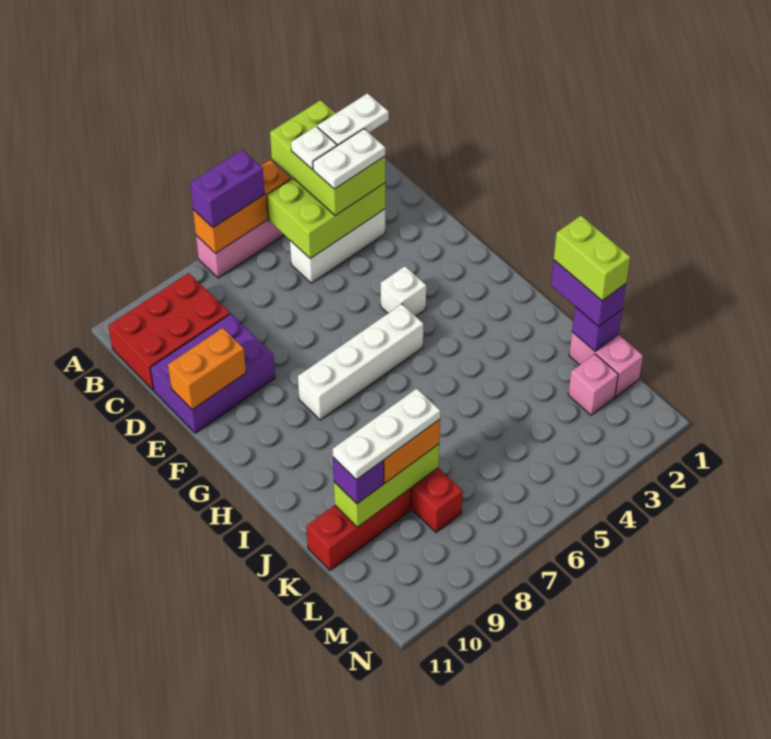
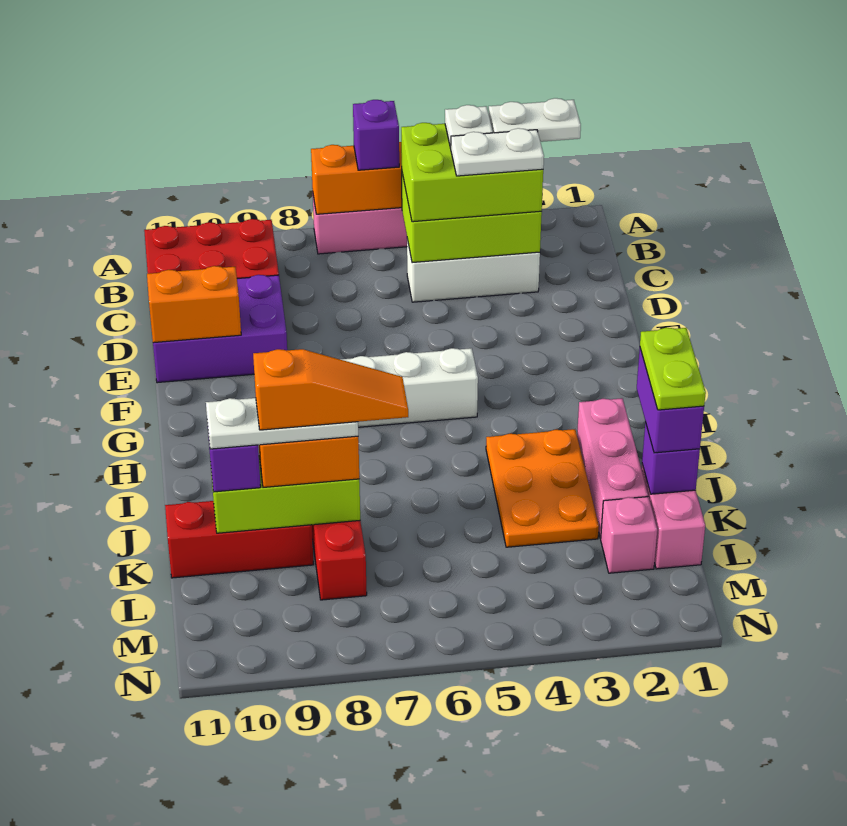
lime brick A3:C4 level 3 -> lime brick B3:C5 level 3
purple brick A6:A7 level 3 -> purple brick A6 level 3
white brick F4 level 1 -> none
none -> pink brick I2:K2 level 1
none -> orange plate I3:K4 level 1
lime brick J1:K1 level 4 -> lime plate J1:K1 level 4
none -> orange slope K7:K9 level 5 top 9

